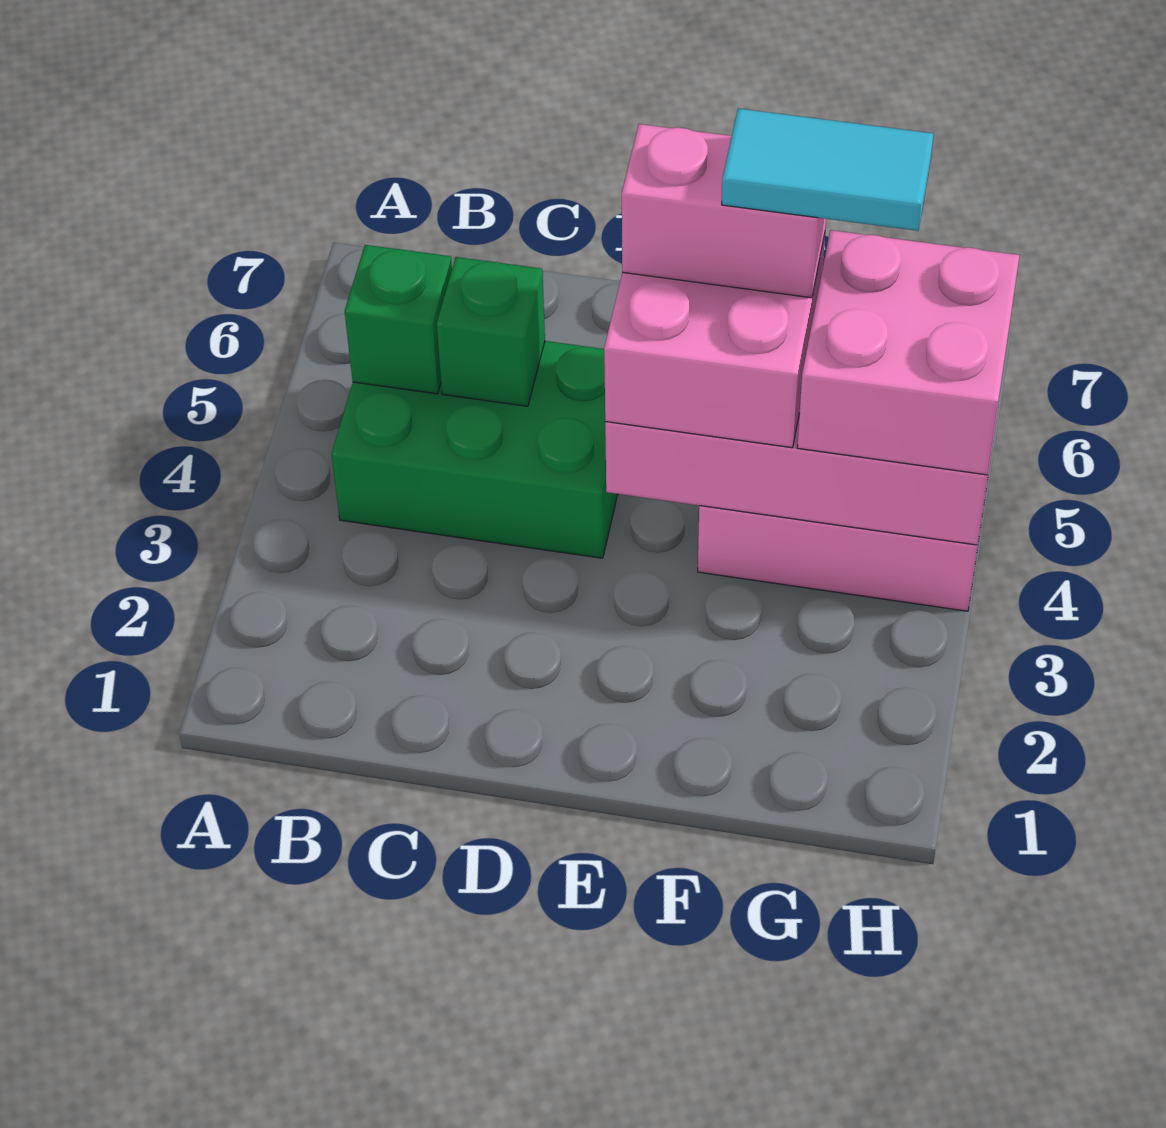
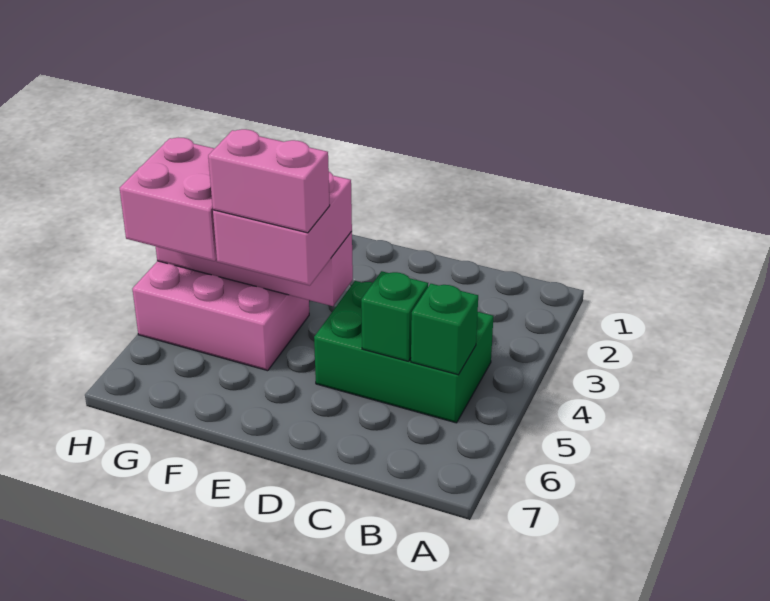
cyan tile F5:G5 level 5 -> none

